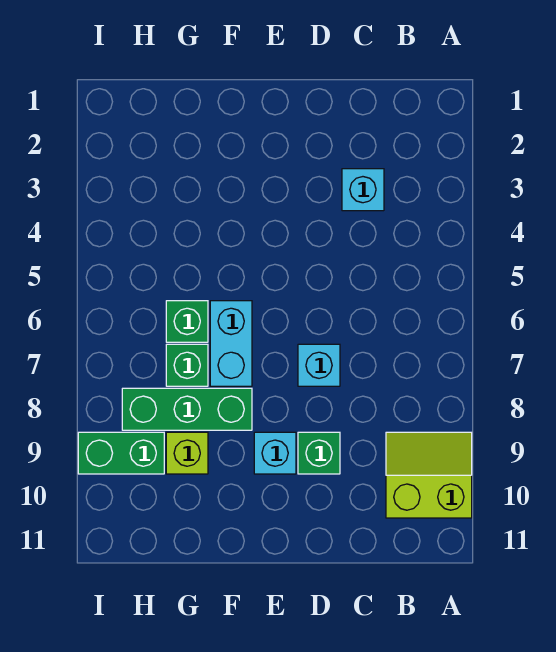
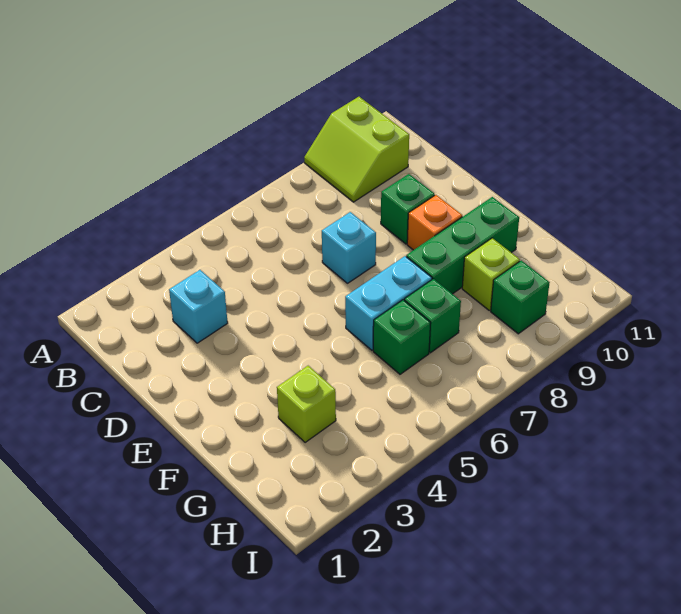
cyan brick E9 level 1 -> orange brick E9 level 1
green brick F8:H8 level 1 -> green brick F8:F10 level 1
none -> lime brick G3 level 1
green brick H9:I9 level 1 -> green brick H9 level 1

